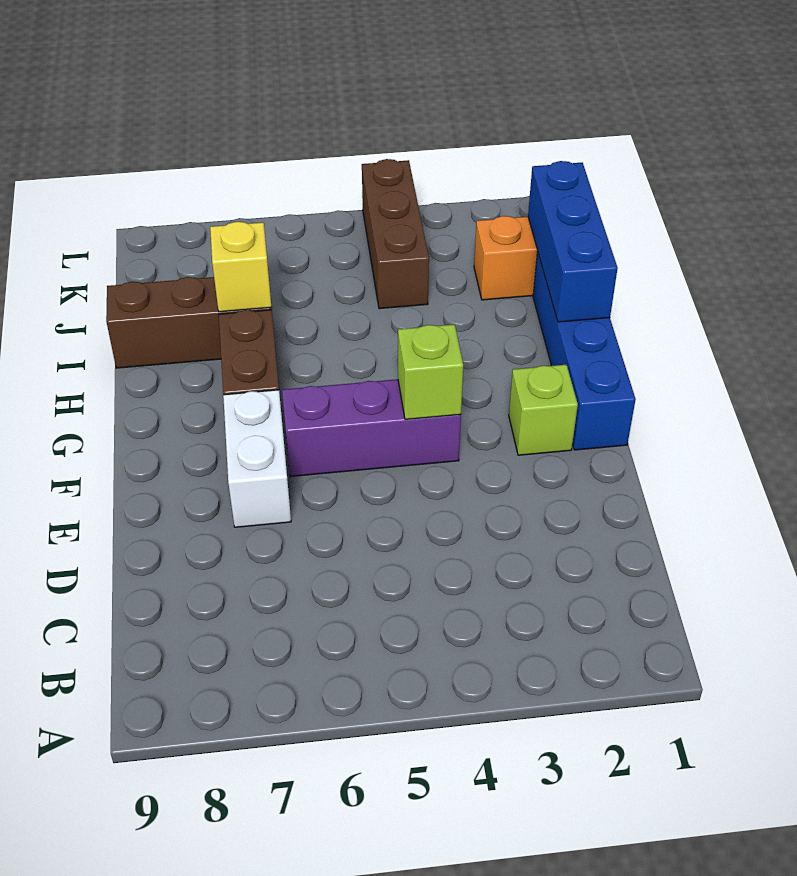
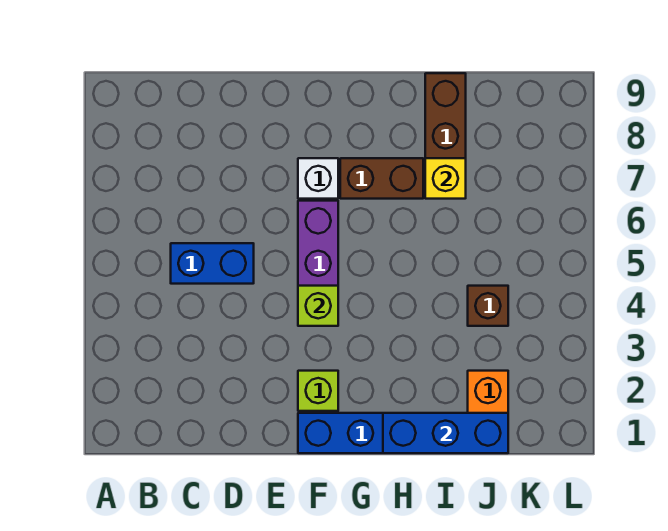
none -> blue brick C5:D5 level 1
white brick E7:F7 level 1 -> white brick F7 level 1
brown brick J4:L4 level 1 -> brown brick J4 level 1

